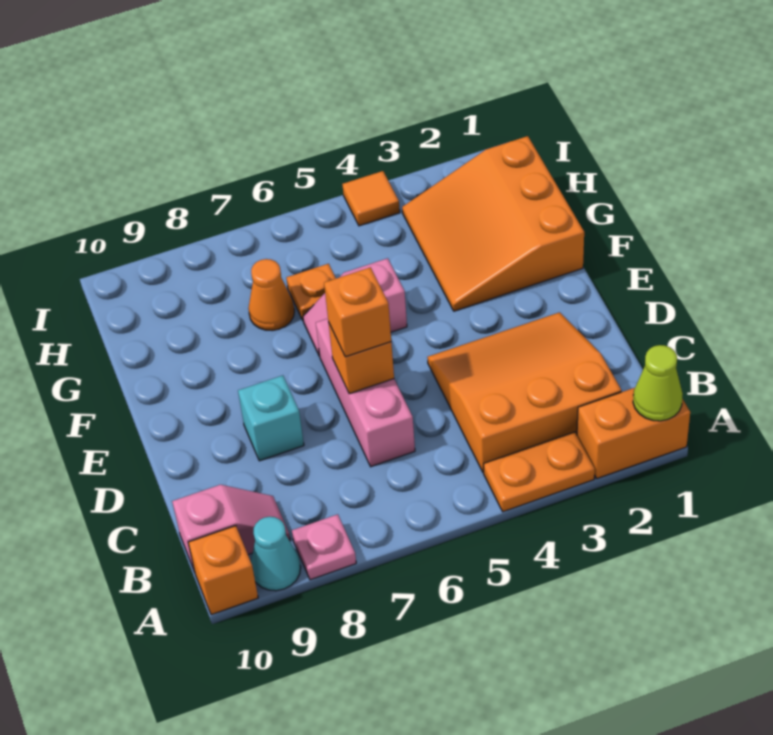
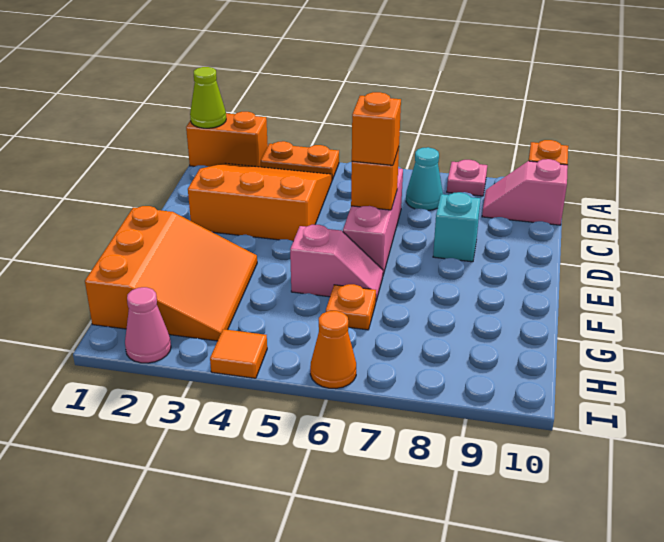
cyan cone A9 level 1 -> cyan cone B7 level 1
orange slope B2:D4 level 1 top B -> orange slope B2:D4 level 1 top D
orange cone G7 level 1 -> orange cone I6 level 1
none -> pink cone I2 level 1

